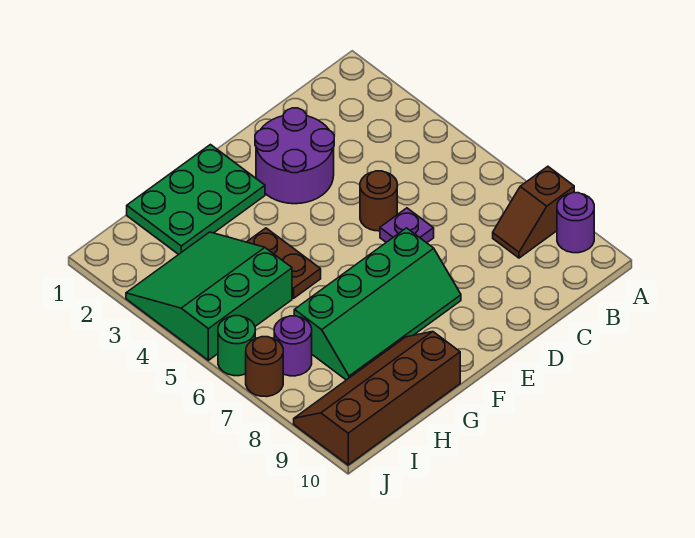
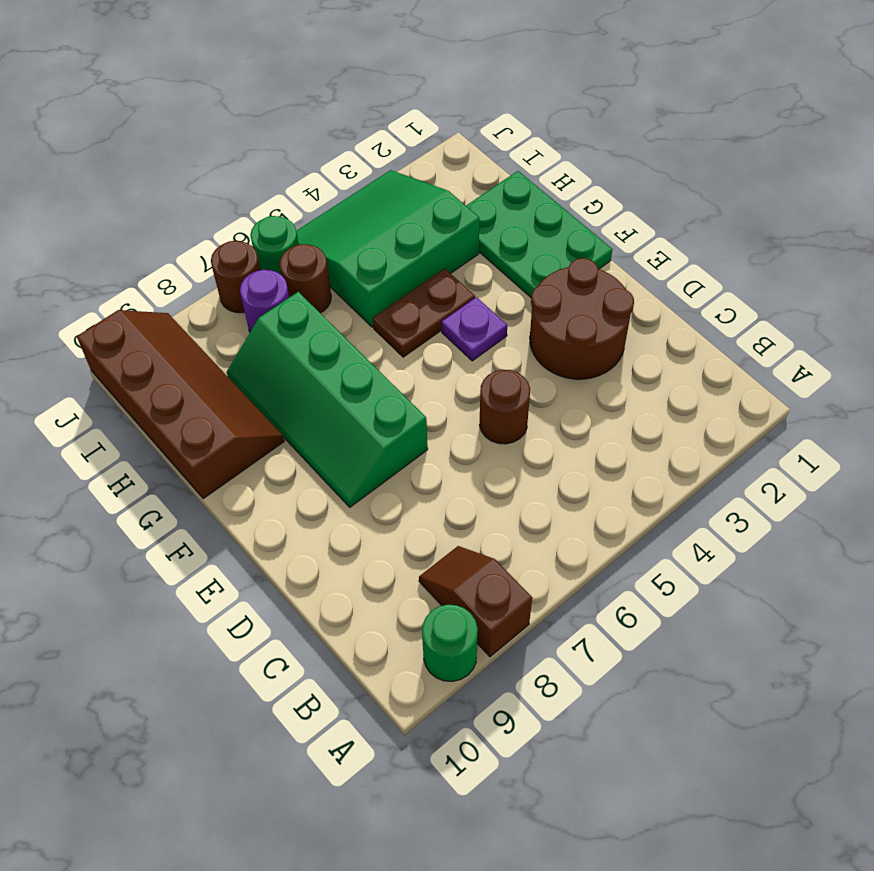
purple round brick A9 level 1 -> green round brick A9 level 1
purple round brick D2:E3 level 1 -> brown round brick D2:E3 level 1
purple plate D6 level 1 -> purple plate F4 level 1
green slope H3:J5 level 1 top 5 -> green slope H3:J5 level 1 top H
none -> brown round brick I6 level 1

